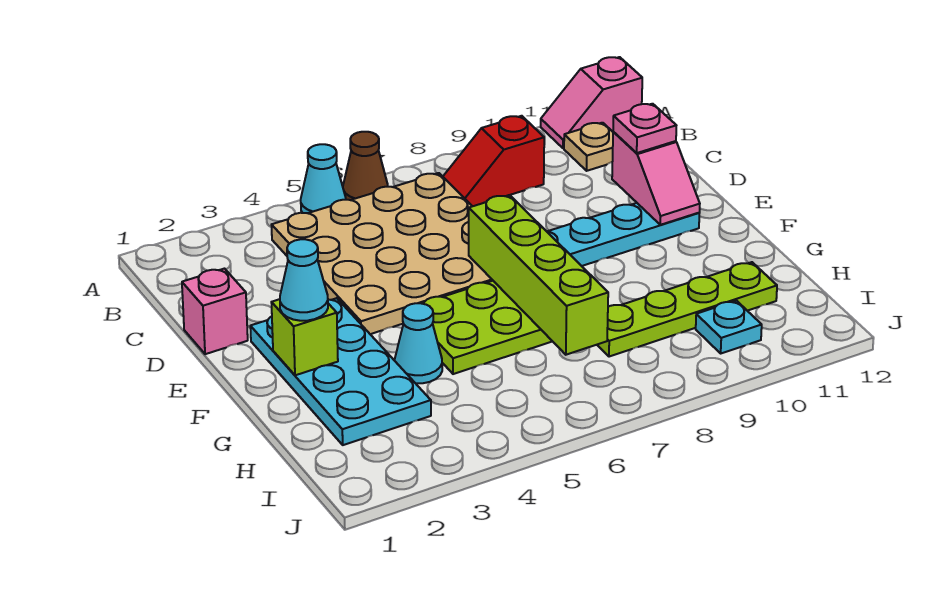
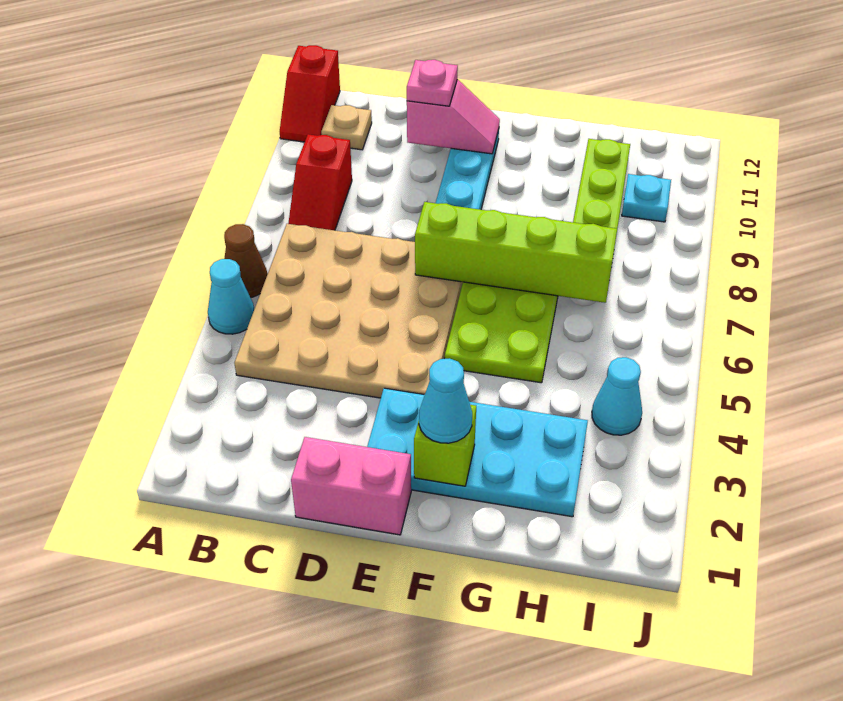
pink slope A11:A12 level 1 top 12 -> red slope A11:A12 level 1 top 12
pink brick D1 level 1 -> pink brick D1:E1 level 1
cyan cone G4 level 1 -> cyan cone I4 level 1

